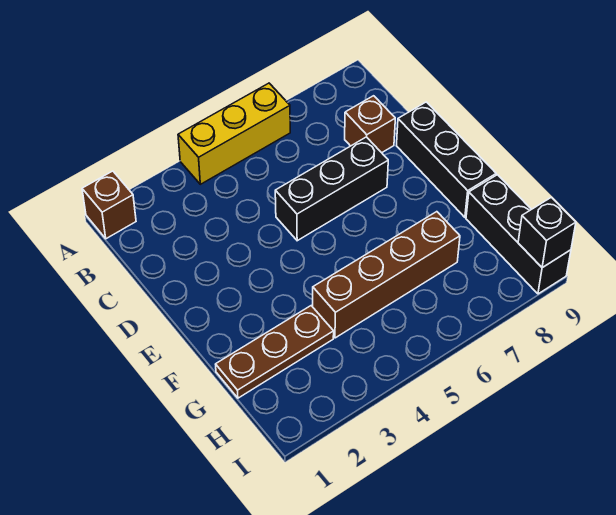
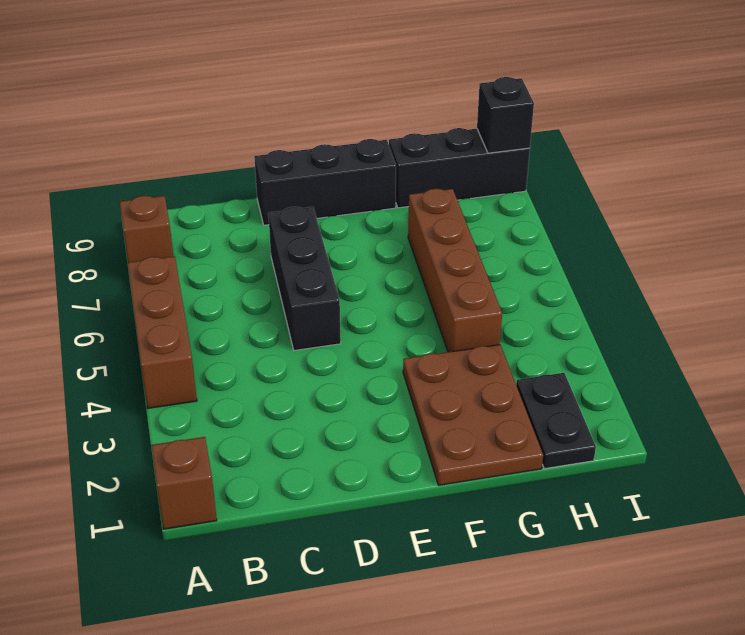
yellow brick A4:A6 level 1 -> brown brick A4:A6 level 1
brown brick C8 level 1 -> brown brick A8 level 1
brown plate G1:G3 level 1 -> brown plate F1:G3 level 1
none -> black plate H1:H2 level 1

